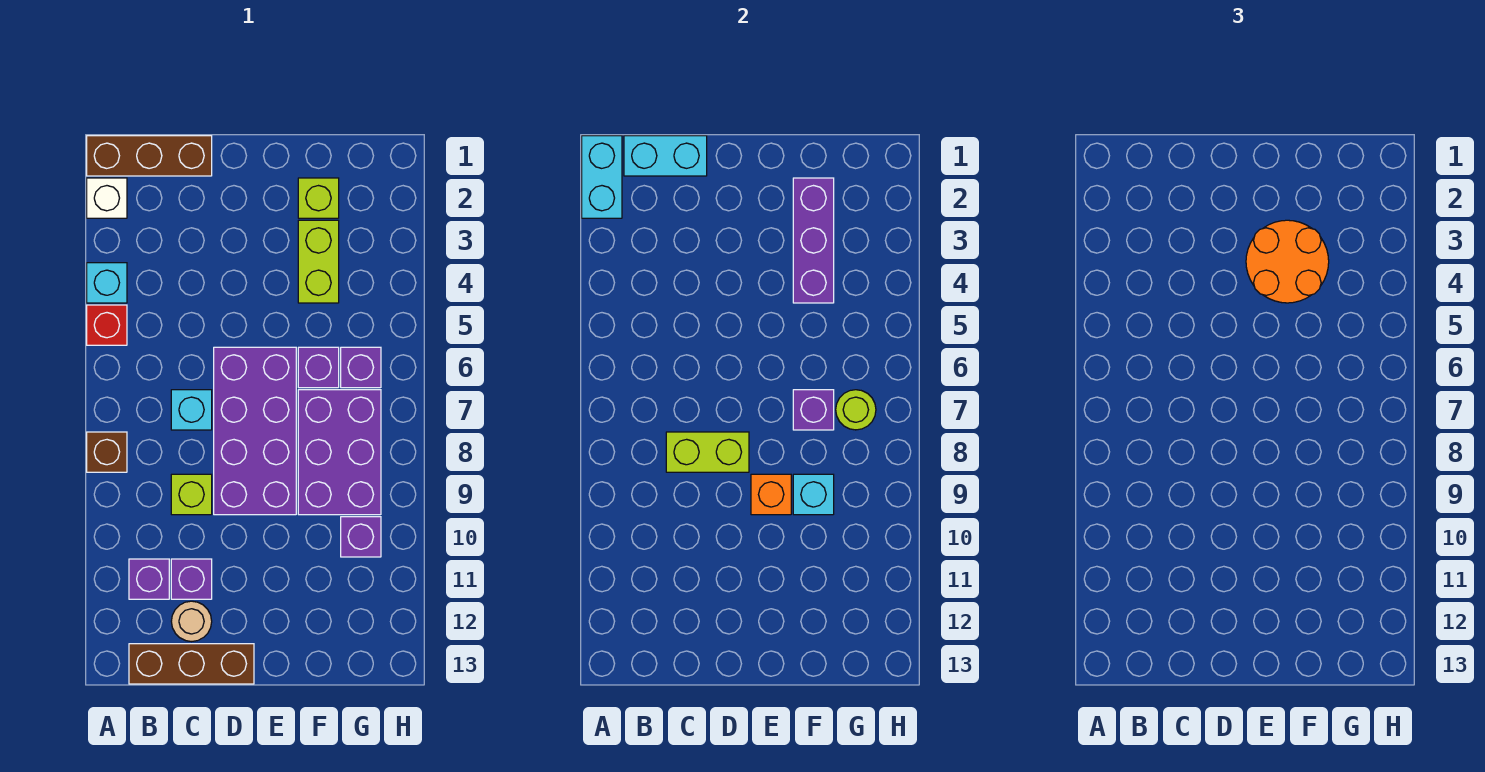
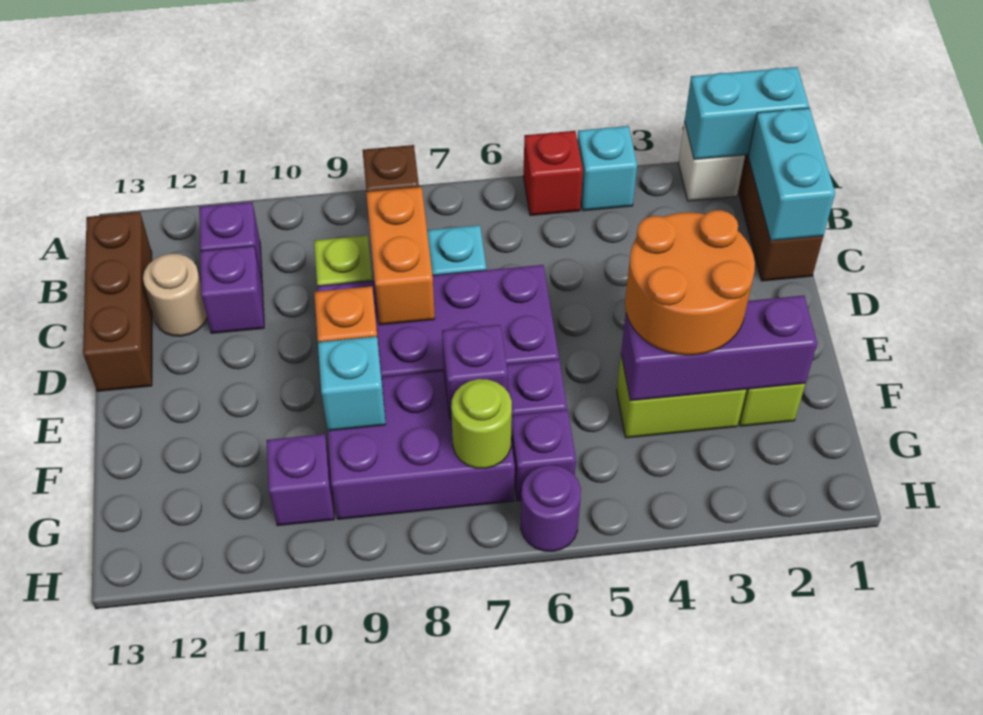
lime brick C8:D8 level 2 -> orange brick C8:D8 level 2
none -> purple round brick H6 level 1

